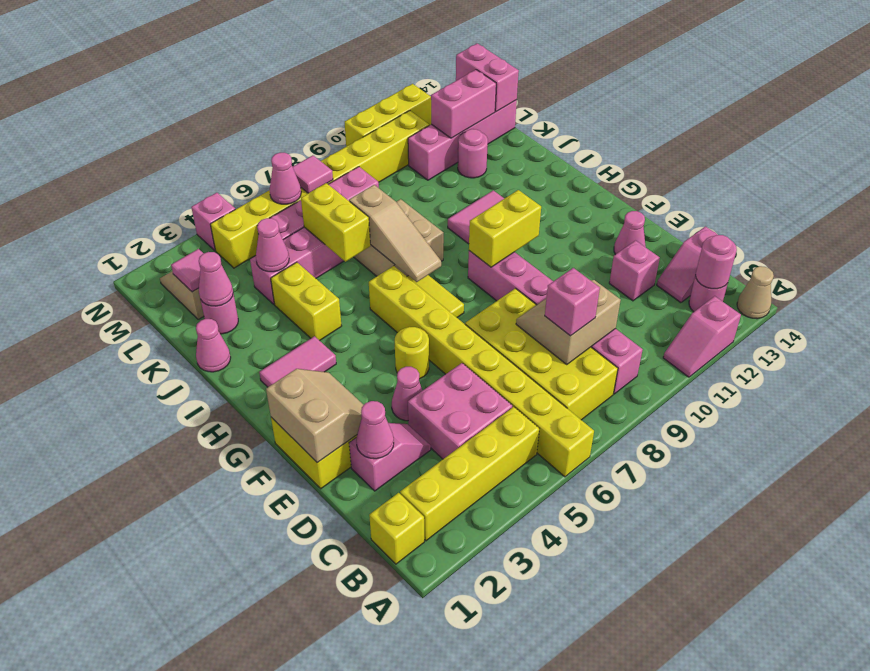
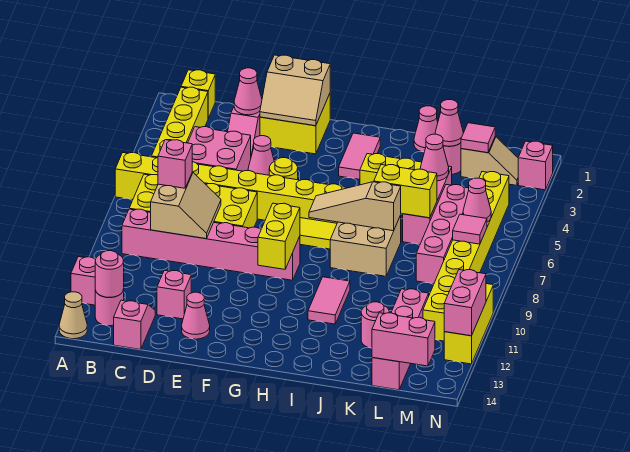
pink brick L12:L13 level 2 -> pink brick N11:N12 level 2
pink brick N4 level 1 -> pink brick N2 level 1

